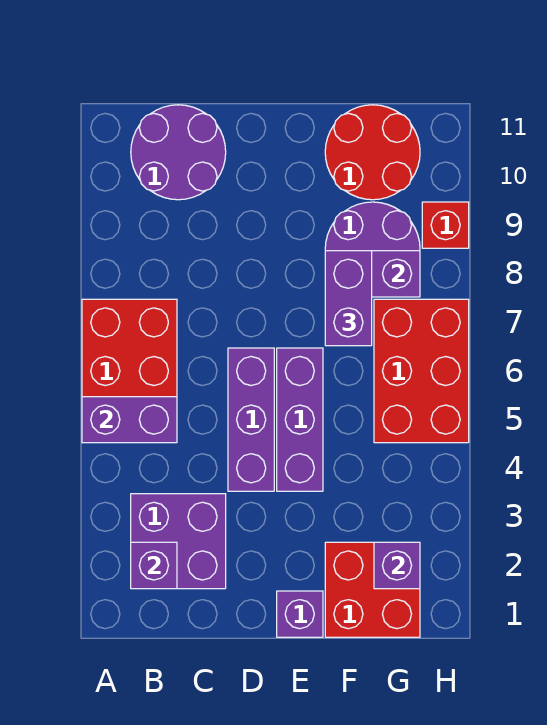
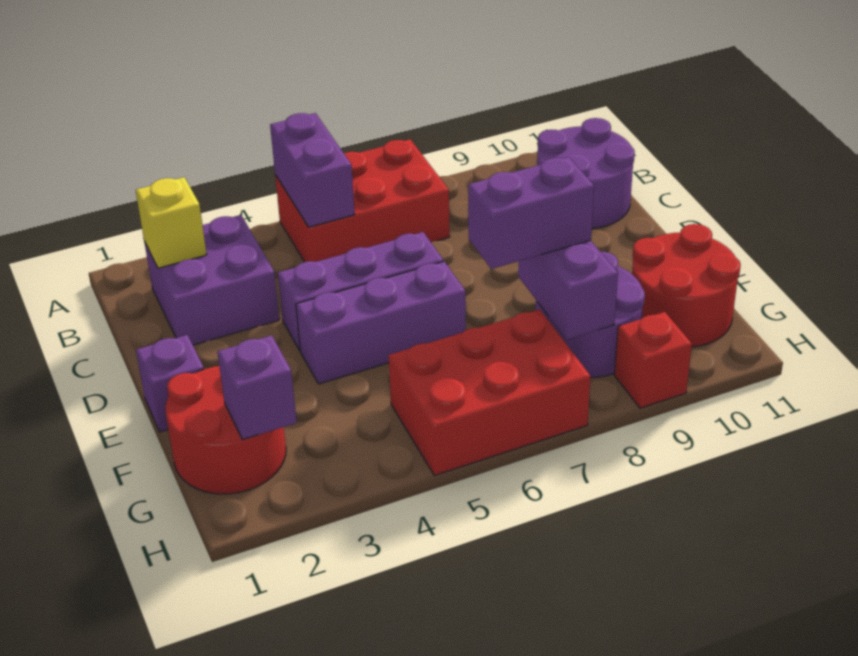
purple brick B2 level 2 -> yellow brick B2 level 2
red brick F1:G2 level 1 -> red round brick F1:G2 level 1

